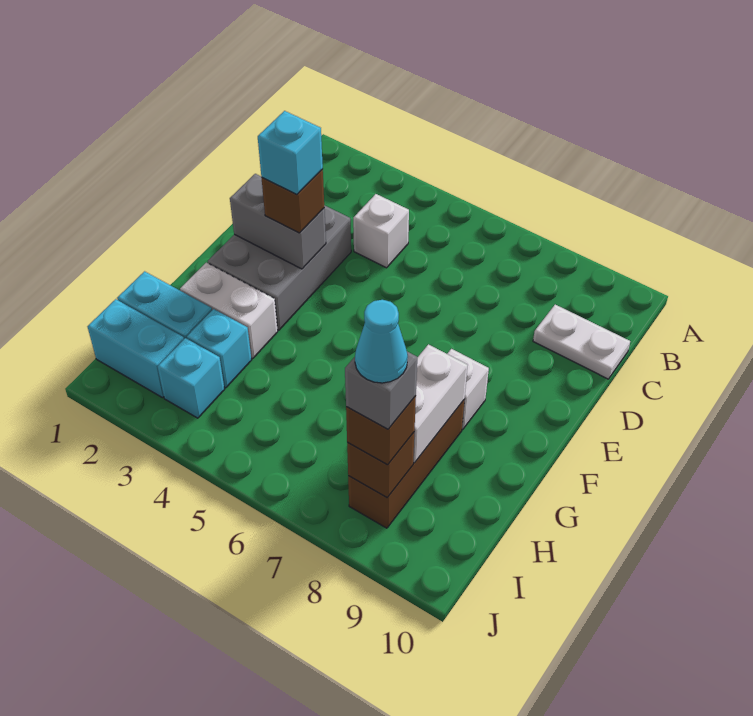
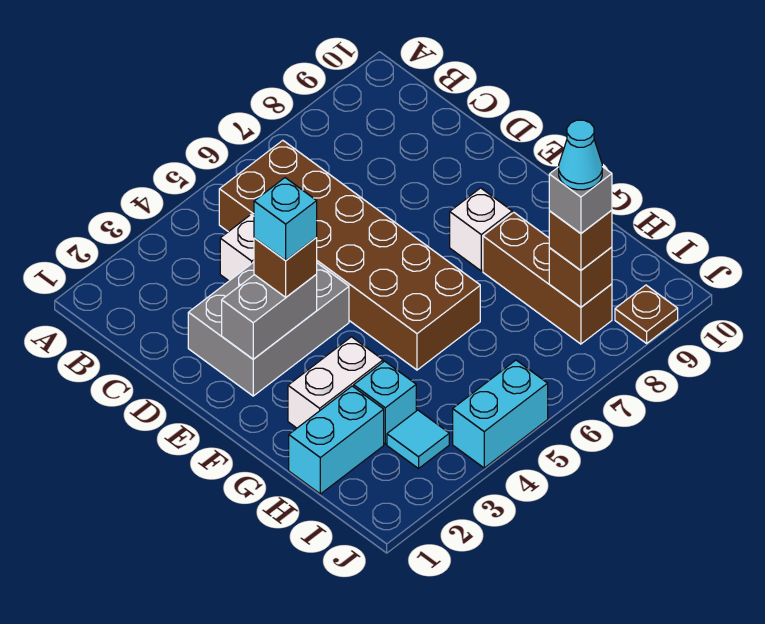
none -> brown brick B5:G6 level 1
white plate C9:C10 level 1 -> none
grey brick D2:F3 level 1 -> grey brick D2:E4 level 1
white brick G8:H8 level 2 -> none
cyan brick I1:I2 level 1 -> cyan brick J4:J5 level 1
cyan brick I3 level 1 -> cyan tile I3 level 1
none -> brown plate J9 level 1

